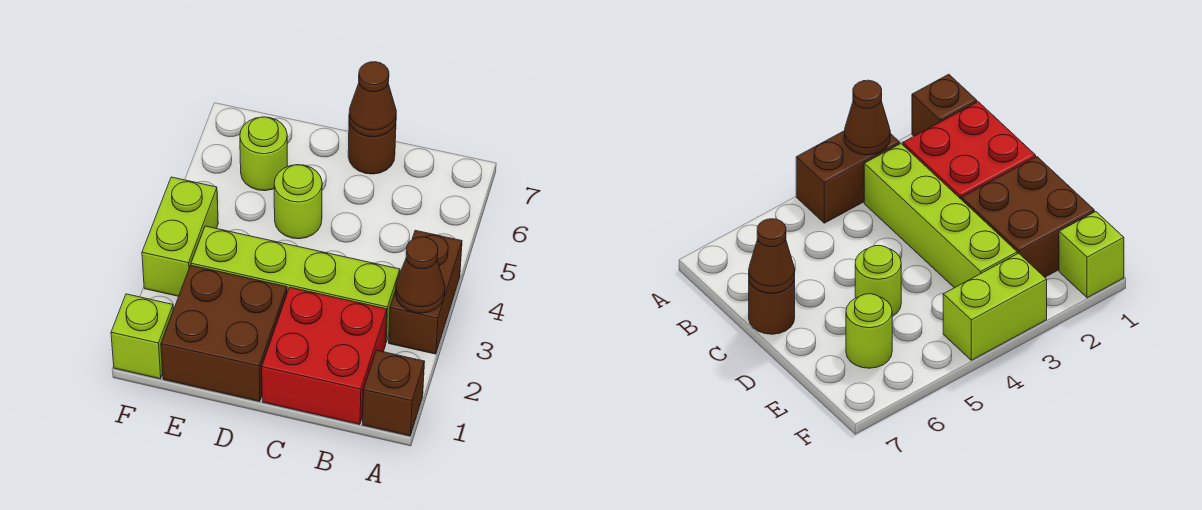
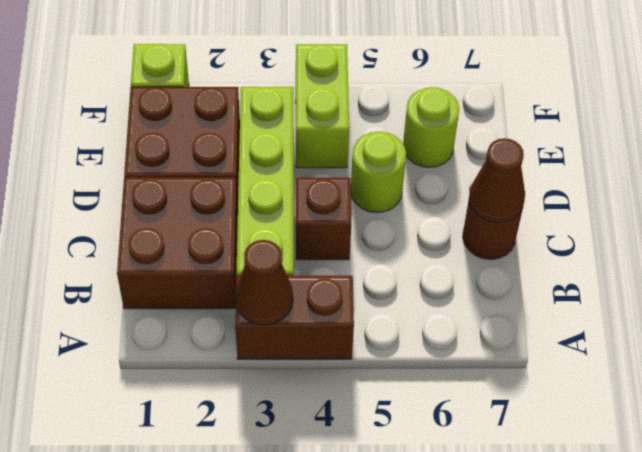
brown brick A1 level 1 -> brown brick C4 level 1
red brick B1:C2 level 1 -> brown brick B1:C2 level 1
lime brick F3:F4 level 1 -> lime brick E4:F4 level 1

